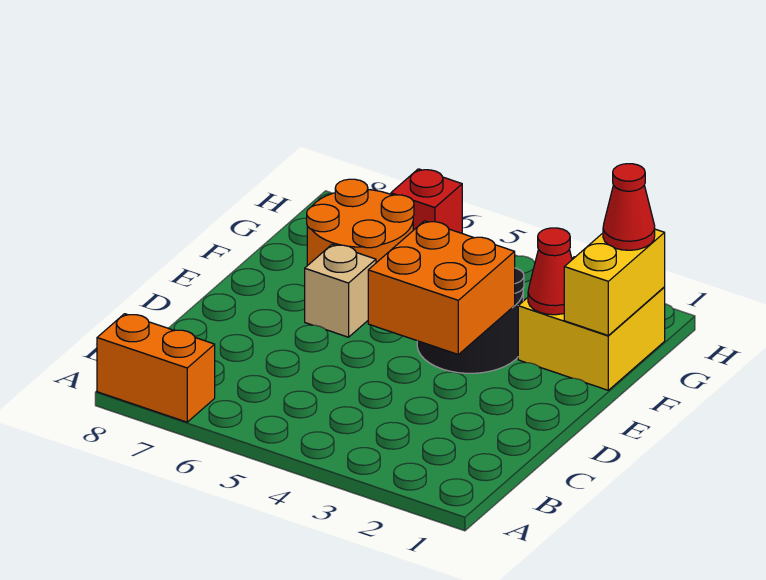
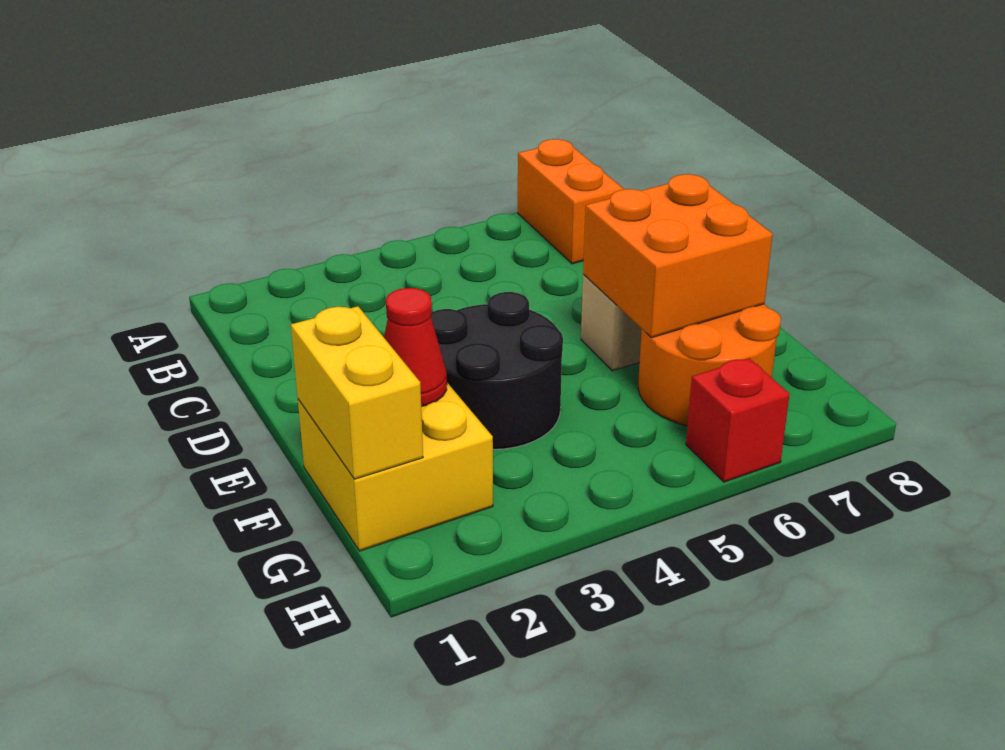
orange brick A7:A8 level 1 -> orange brick A7:B7 level 1
orange brick D3:E4 level 2 -> orange brick E6:F7 level 2
red cone G1 level 3 -> none

